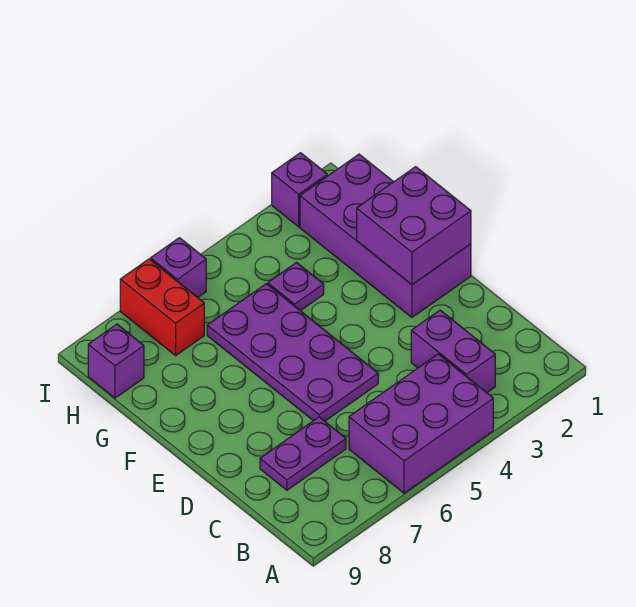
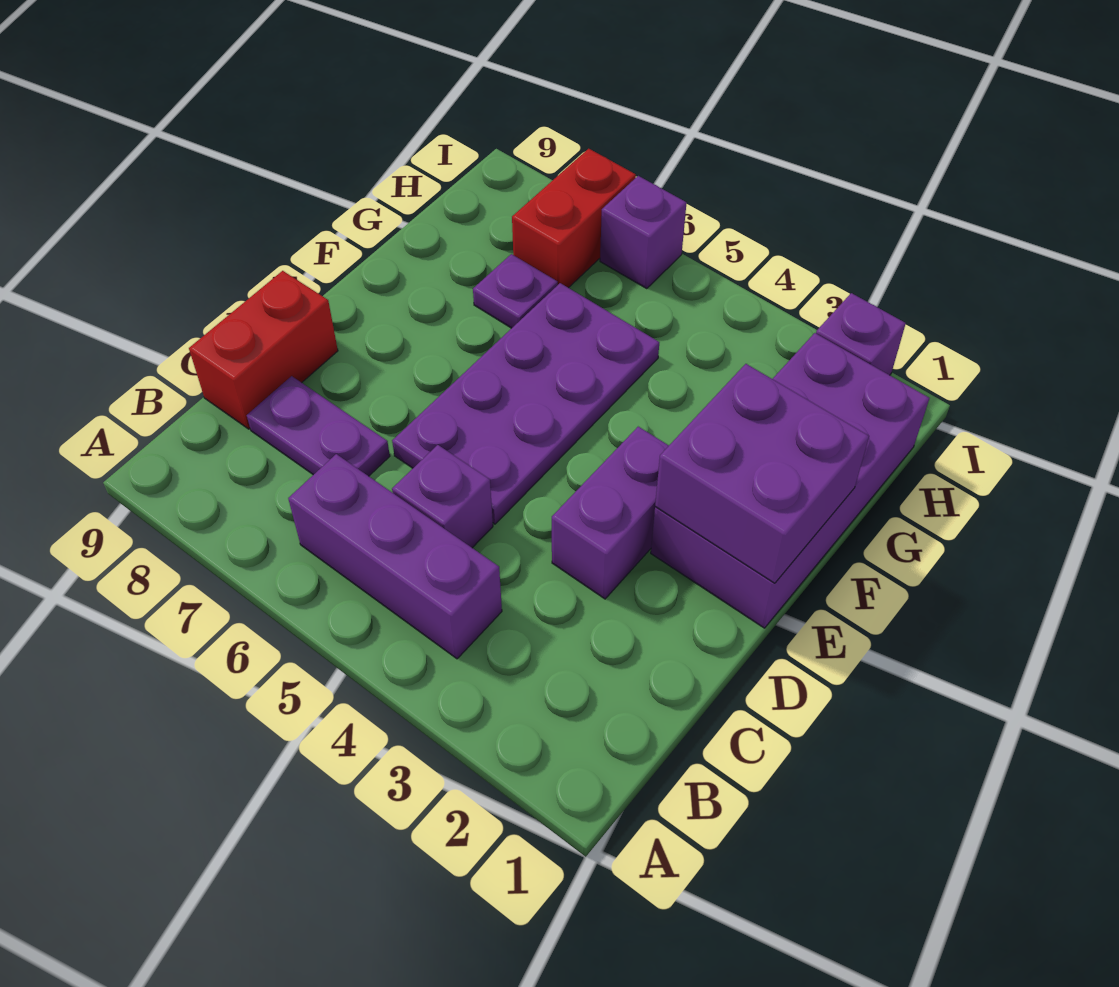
purple brick A4:B6 level 1 -> purple brick B4:B6 level 1
purple brick B3:C3 level 1 -> purple brick D3:E3 level 1
none -> red brick C9:D9 level 1
purple plate G4 level 1 -> purple plate G7 level 1
purple brick H9 level 1 -> purple brick C5 level 1

